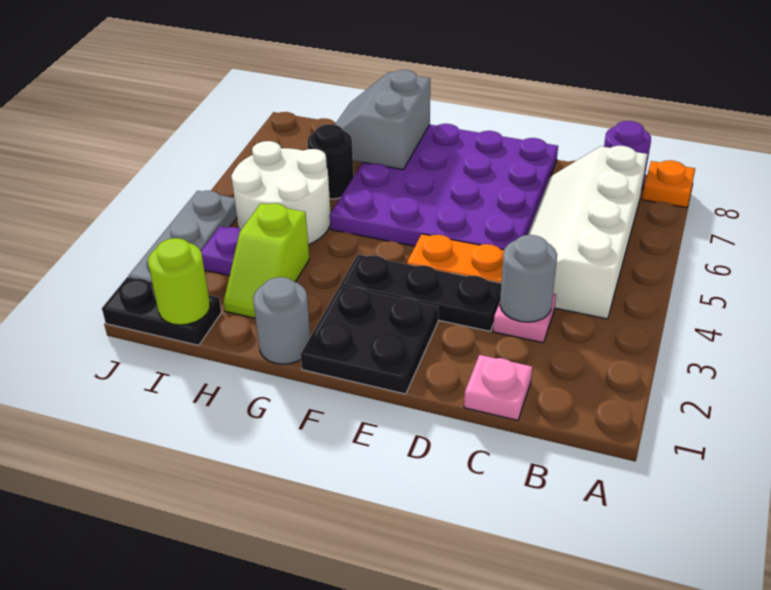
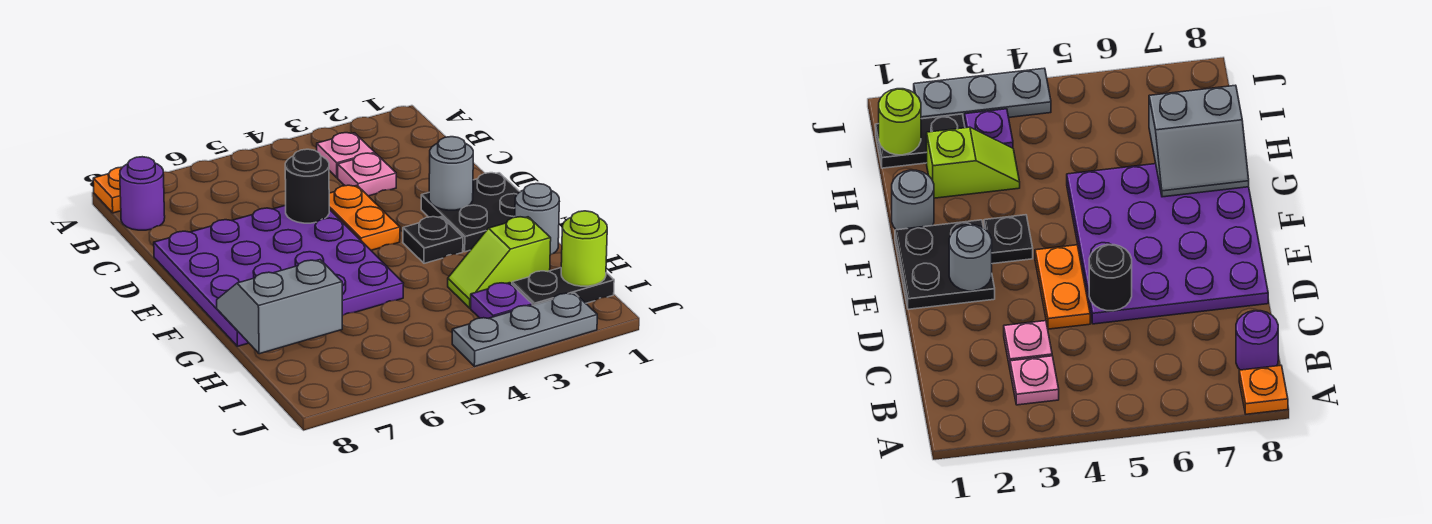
white slope B4:C7 level 1 top B -> none
pink plate C1 level 1 -> pink plate B3 level 1
grey round brick C3 level 2 -> grey round brick E2 level 2
black plate D3:F3 level 1 -> black plate F3 level 1
grey slope G7:H8 level 2 top G -> grey slope G7:H8 level 2 top H
lime slope H2:H3 level 1 top 3 -> lime slope H2:H3 level 1 top 2
white round brick H4:I5 level 1 -> none
black round brick H6 level 1 -> black round brick D5 level 2
black plate I1:J1 level 1 -> black plate I1:I2 level 1

